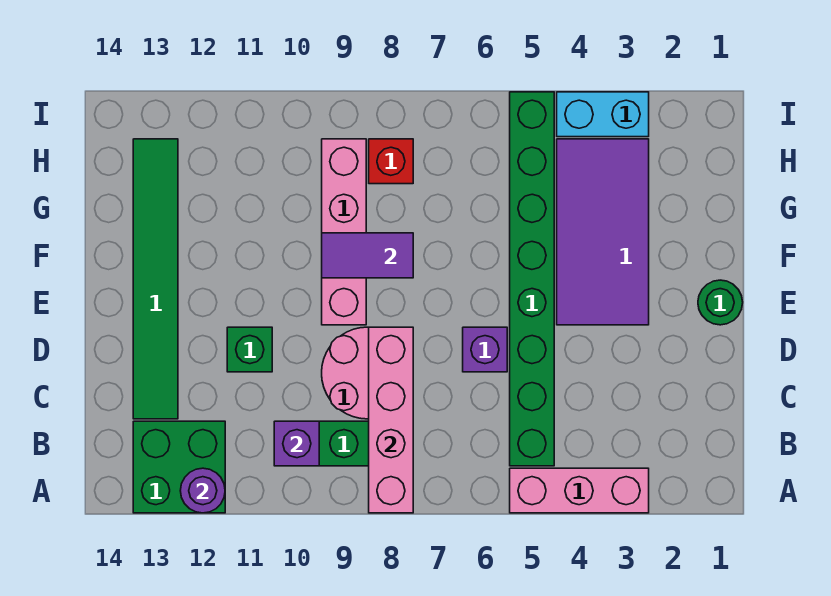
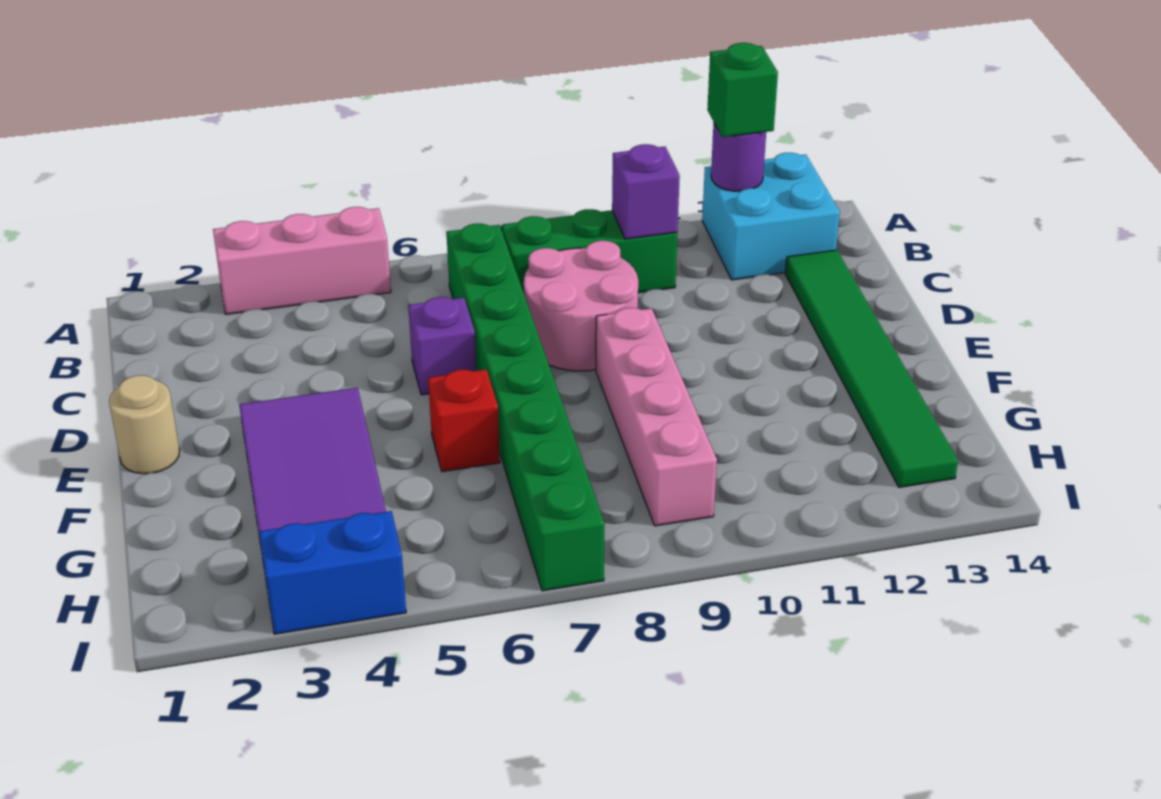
pink brick A8:D8 level 2 -> none
green brick A12:B13 level 1 -> cyan brick A12:B13 level 1
green brick B5:I5 level 1 -> green brick B7:I7 level 1
green brick D11 level 1 -> green brick A12 level 3
green round brick E1 level 1 -> tan round brick E1 level 1
purple tile F8:F9 level 2 -> none
red brick H8 level 1 -> red brick F6 level 1
cyan brick I3:I4 level 1 -> blue brick I3:I4 level 1

